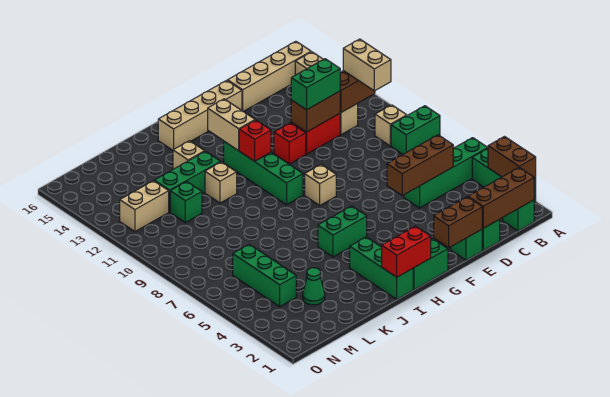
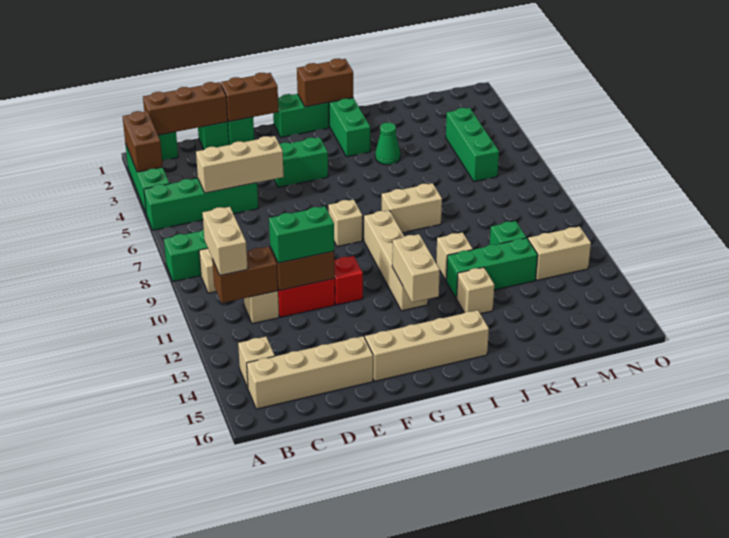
brown brick C5:E5 level 2 -> tan brick C5:E5 level 2
red brick H1:I1 level 2 -> brown brick H1:I1 level 2
green brick H5:I5 level 1 -> green brick F4:G4 level 1
green brick H9:H12 level 1 -> tan brick H9:H12 level 1
red brick H11 level 2 -> none
none -> tan brick I8:J8 level 1
green cone L3 level 1 -> green cone J4 level 1

